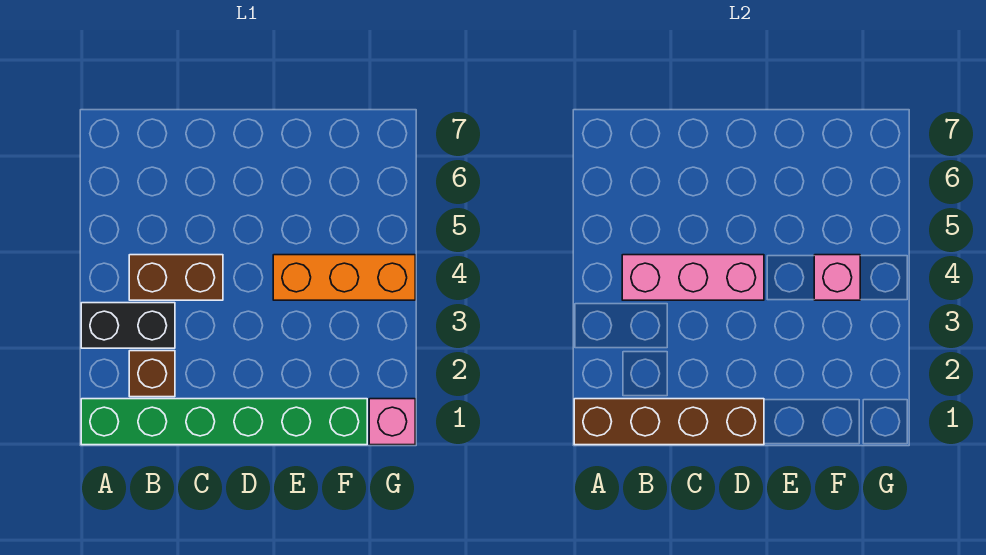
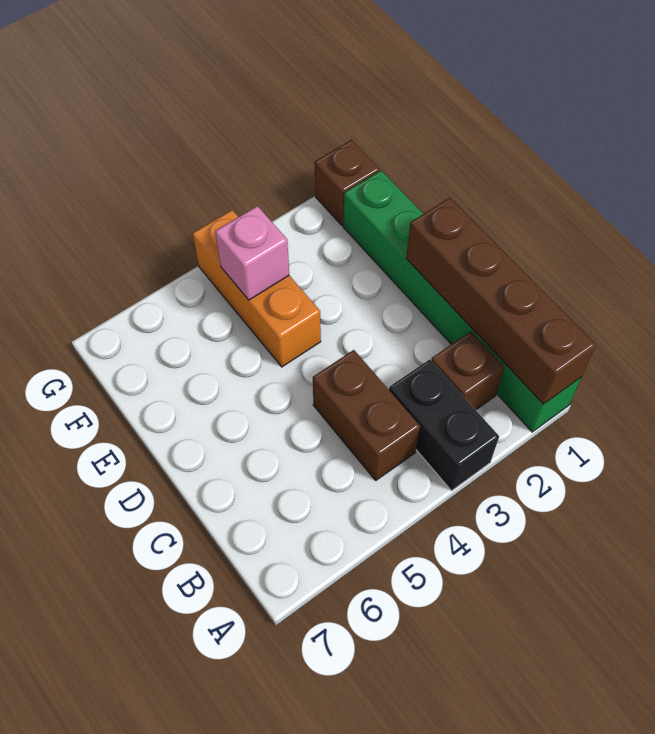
pink brick B4:D4 level 2 -> none
pink brick G1 level 1 -> brown brick G1 level 1

